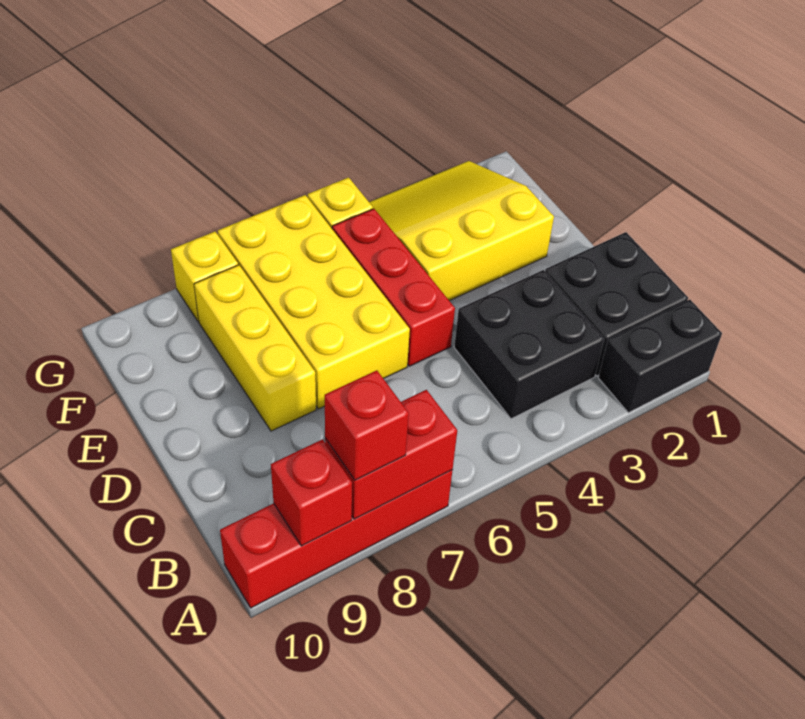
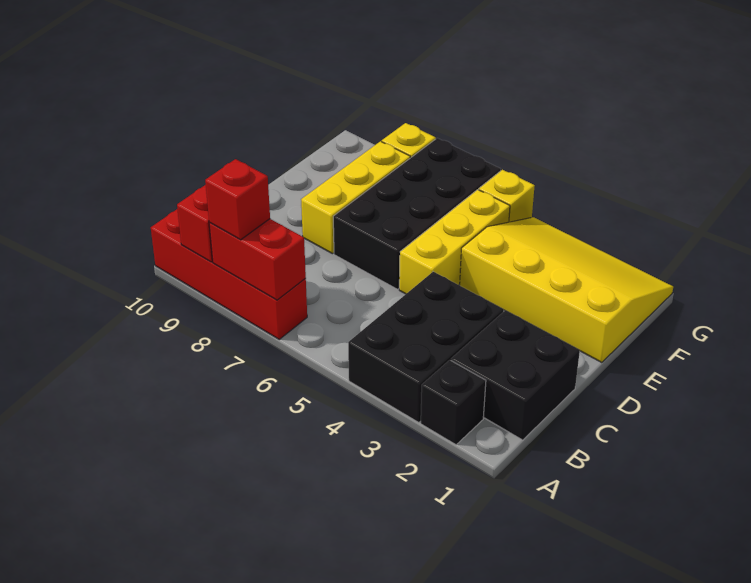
black brick A1:A2 level 1 -> black brick A2 level 1
black brick B3:C4 level 1 -> black brick A3:C4 level 1
red brick D5:F5 level 1 -> yellow brick D5:F5 level 1
yellow brick D6:G7 level 1 -> black brick D6:G7 level 1
yellow slope E2:G4 level 1 top E -> yellow slope E1:G4 level 1 top E

